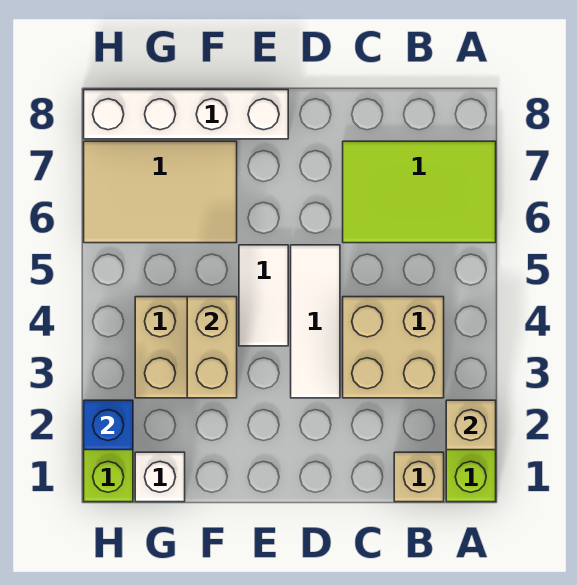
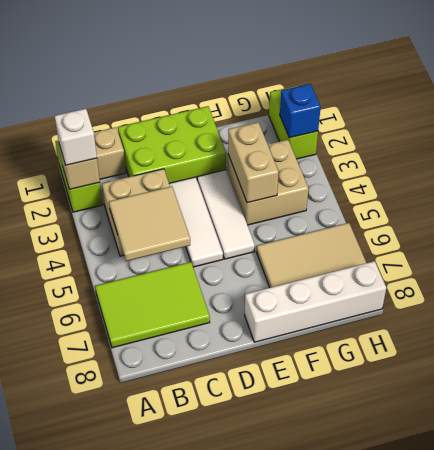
none -> tan tile B4:C5 level 2
none -> lime brick C1:E2 level 1
white tile E4:E5 level 1 -> white tile E3:E5 level 1
white brick G1 level 1 -> white brick A2 level 3

